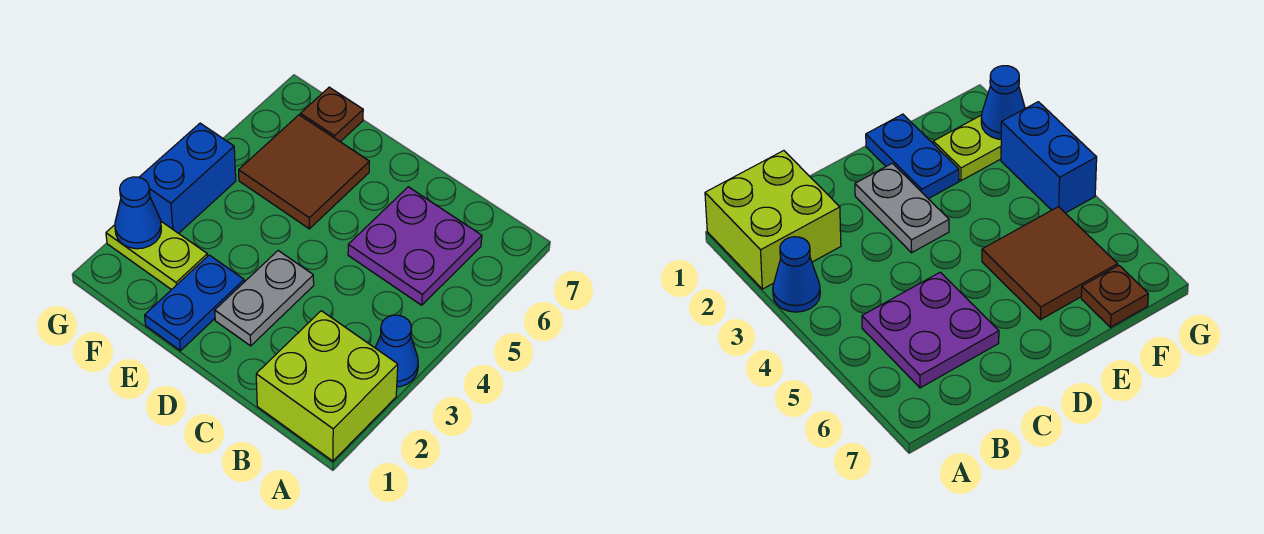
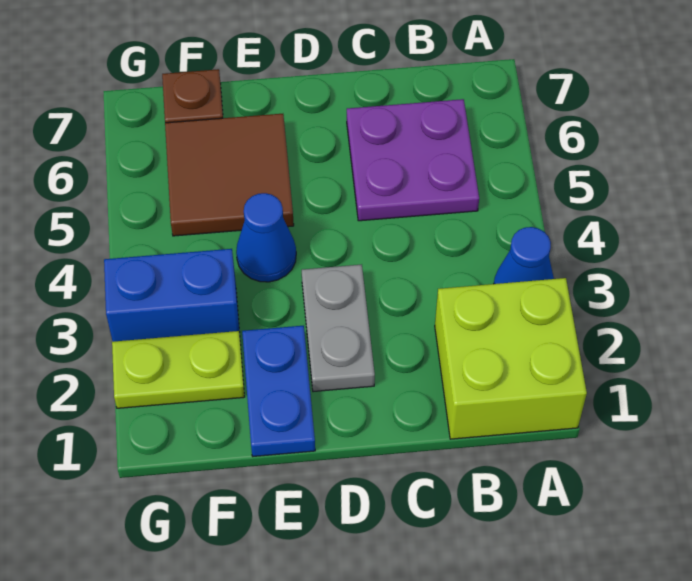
blue cone G2 level 2 -> blue cone E4 level 1
blue brick G3:G4 level 1 -> blue brick F3:G3 level 1

